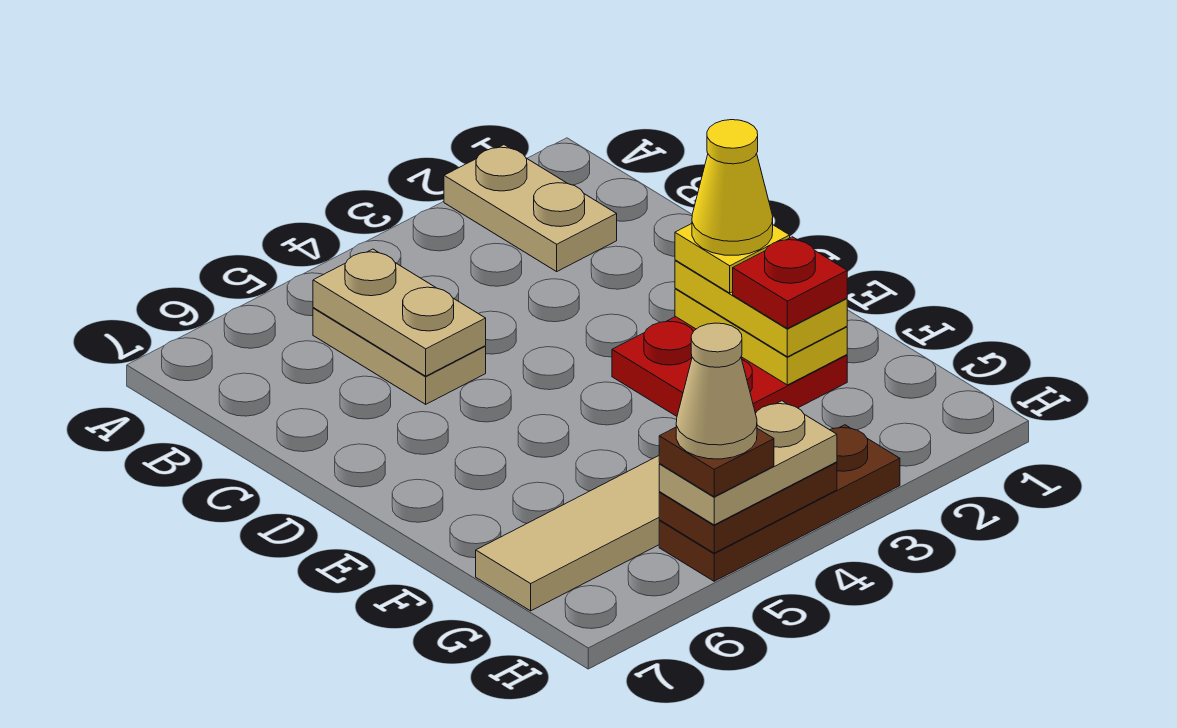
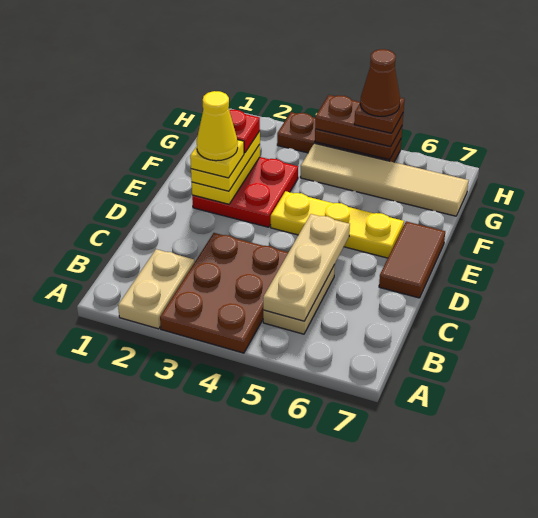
none -> brown plate A3:C4 level 1
tan plate B5:C5 level 2 -> tan plate B5:D5 level 2
none -> brown tile D7:E7 level 1
none -> yellow plate E4:E6 level 1
tan plate H4:H5 level 3 -> brown plate H4:H5 level 3
tan cone H5 level 5 -> brown cone H5 level 5

